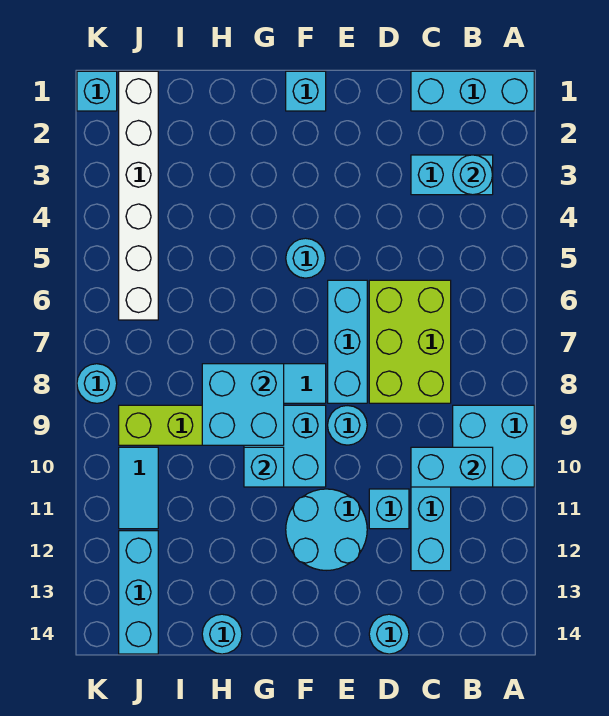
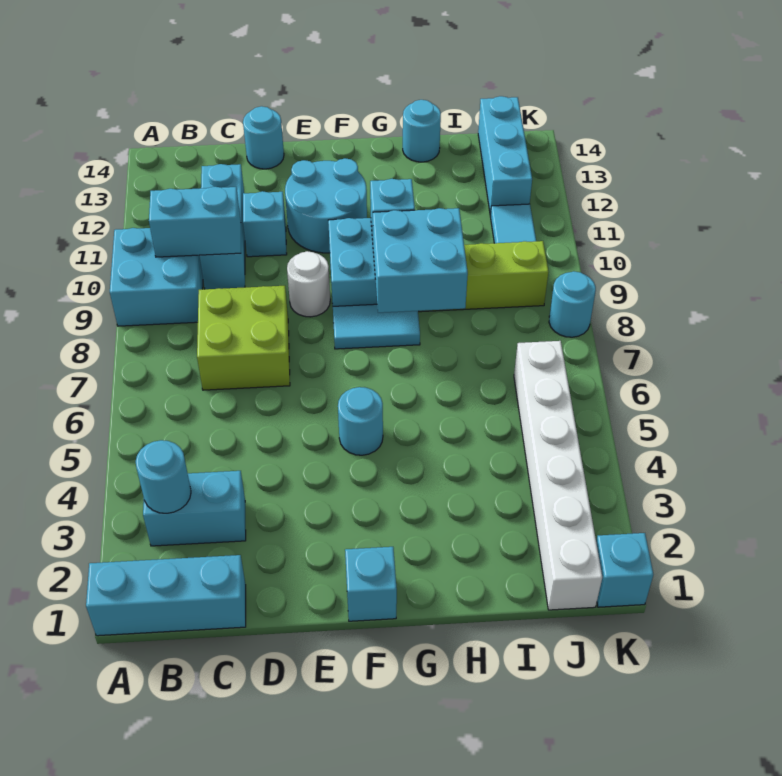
lime brick C6:D8 level 1 -> lime brick C7:D8 level 1
cyan brick E6:E8 level 1 -> none
cyan round brick E9 level 1 -> white round brick E9 level 1

